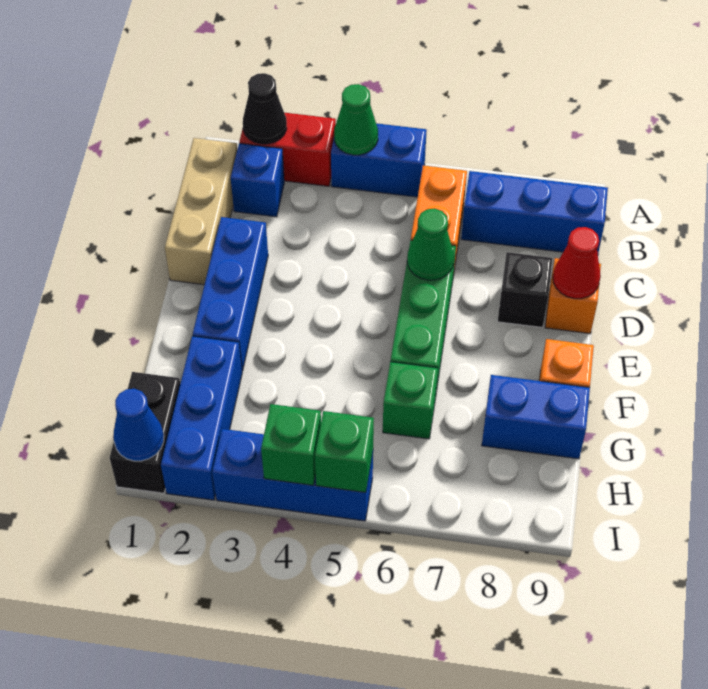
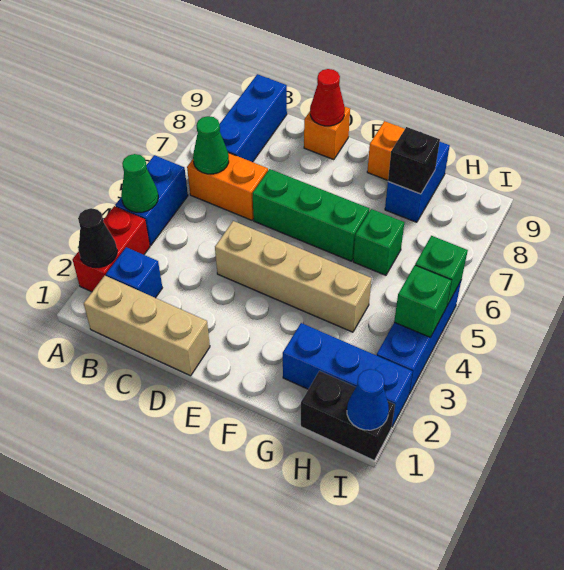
blue brick D2:F2 level 1 -> none
none -> tan brick D4:G4 level 1
green cone D6 level 2 -> green cone B6 level 2
black brick D8 level 1 -> black brick G8 level 2

